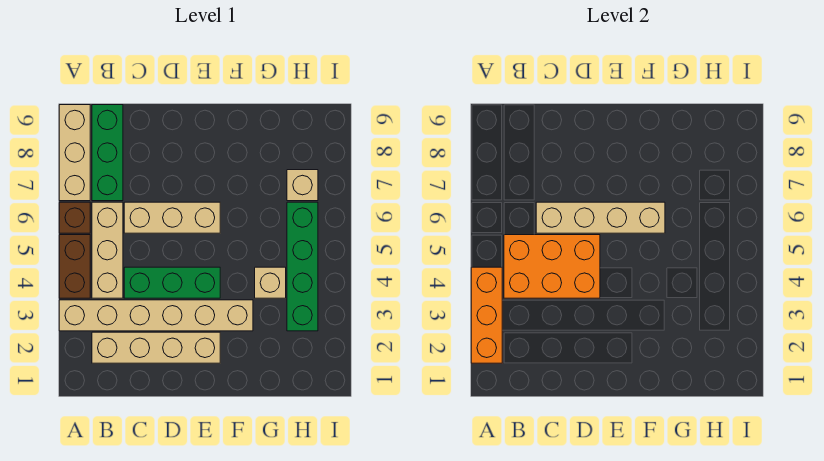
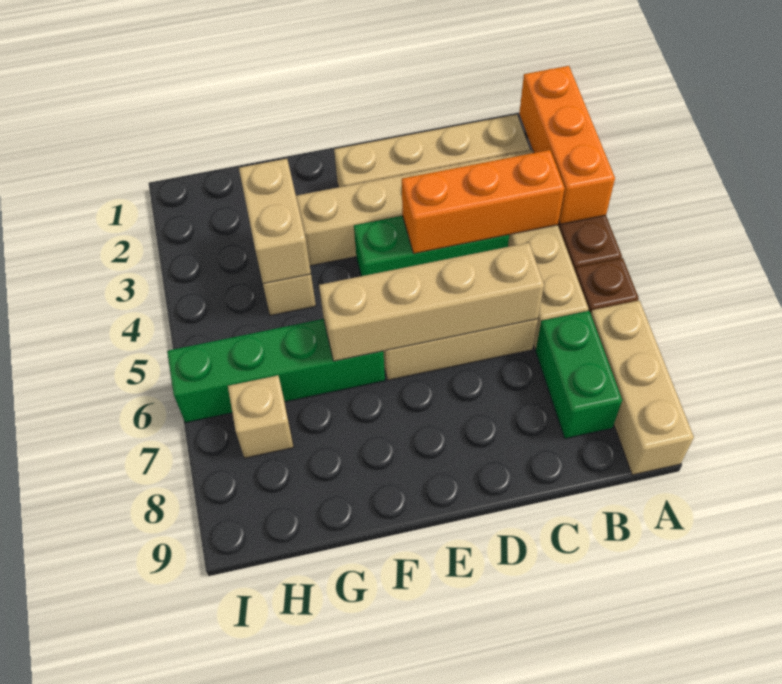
orange brick B4:D5 level 2 -> orange brick B4:D4 level 2
green brick B7:B9 level 1 -> green brick B7:B8 level 1
none -> tan brick G3:G4 level 2
green brick H3:H6 level 1 -> green brick F6:I6 level 1

